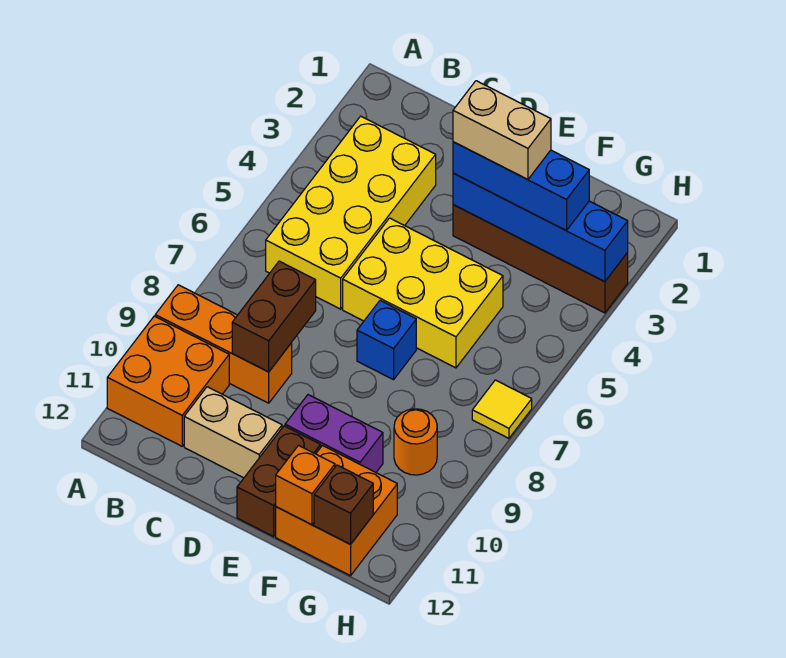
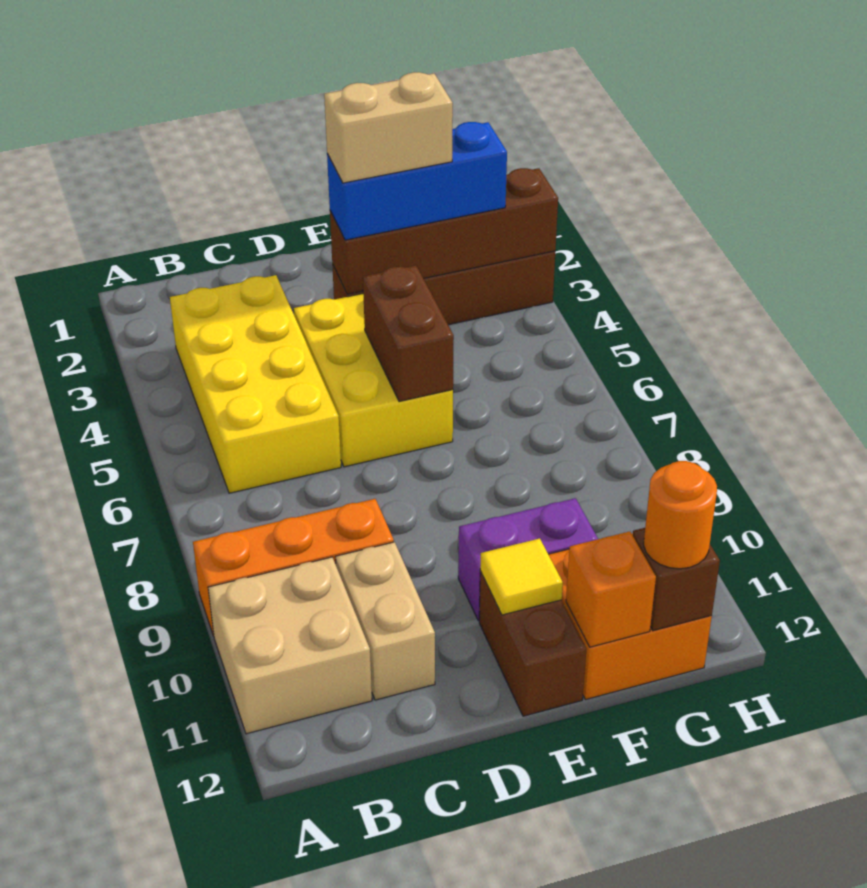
orange brick A10:B11 level 1 -> tan brick A10:B11 level 1
brown brick C8:C9 level 2 -> brown brick E5:E6 level 2
tan brick C11:D11 level 1 -> tan brick C10:C11 level 1
yellow brick D5:F6 level 1 -> yellow brick D4:E6 level 1
blue brick E3:H3 level 2 -> brown brick E3:H3 level 2
blue brick E7 level 1 -> none
orange round brick G9 level 1 -> orange round brick G12 level 3
yellow tile H7 level 1 -> yellow tile E11 level 2

